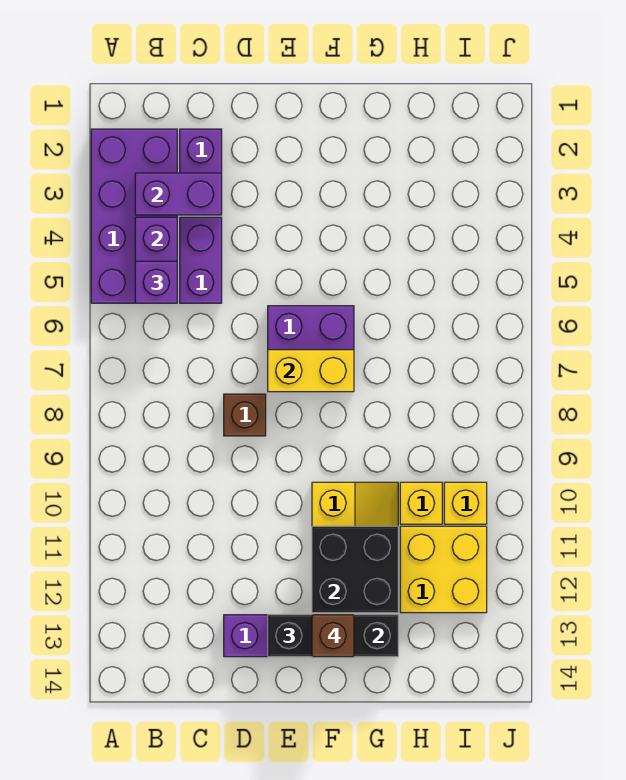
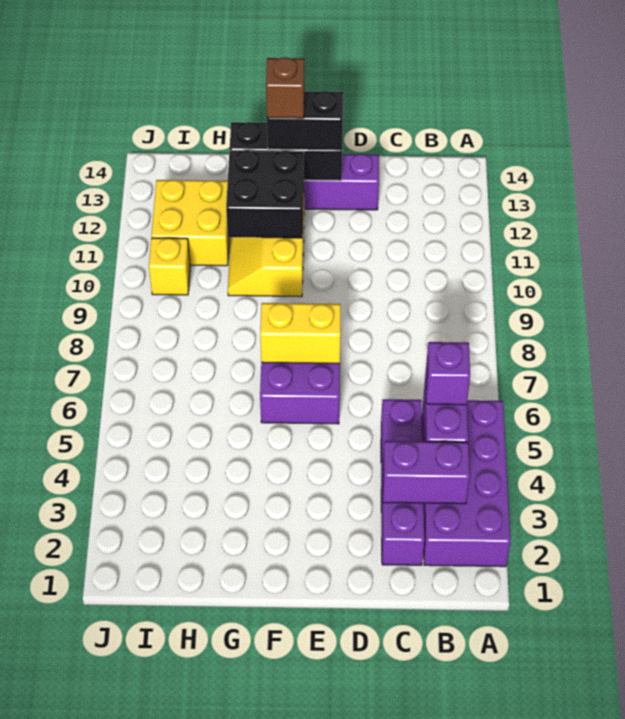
brown brick D8 level 1 -> none
yellow brick H10 level 1 -> none

